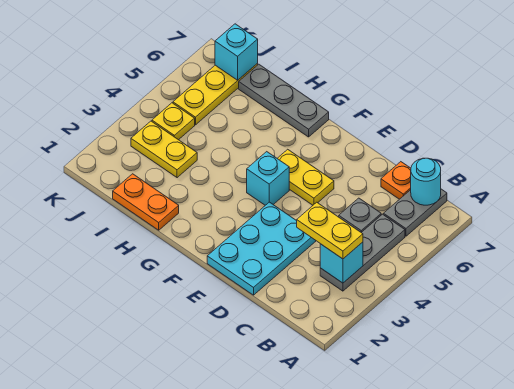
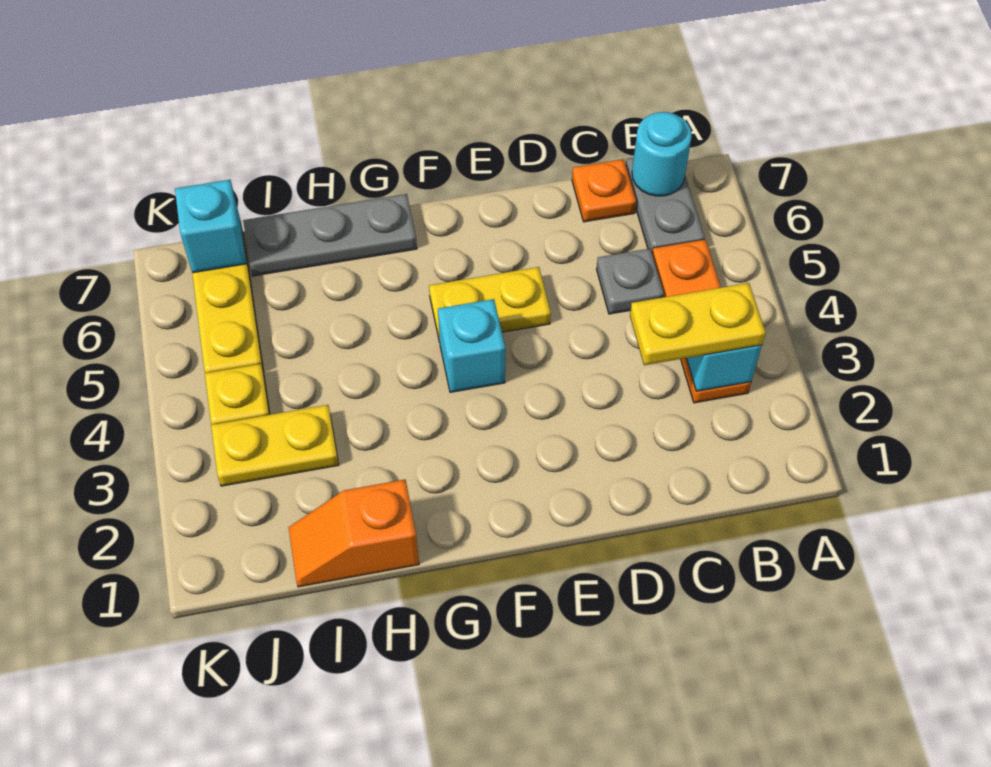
grey plate B3:B5 level 1 -> orange plate B3:B5 level 1
cyan plate D1:E3 level 1 -> none
orange plate H1:I1 level 1 -> orange slope H1:I1 level 1 top H

